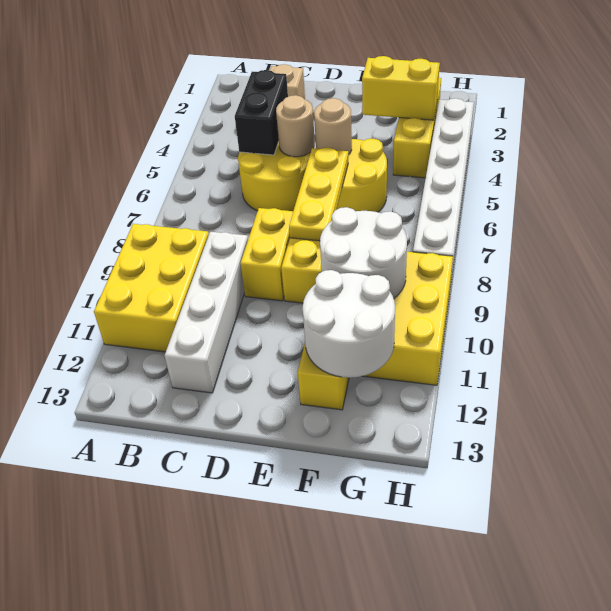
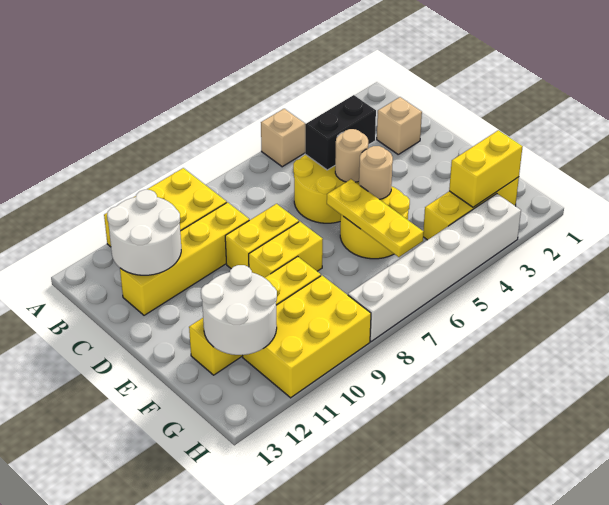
none -> tan brick A5 level 1
white brick C9:C12 level 1 -> yellow brick C9:C12 level 1
yellow plate E6:E8 level 2 -> yellow plate E6:G6 level 2
yellow brick F3:G3 level 2 -> yellow brick G2:G3 level 2
white round brick F9:G10 level 2 -> white round brick B11:C12 level 2

